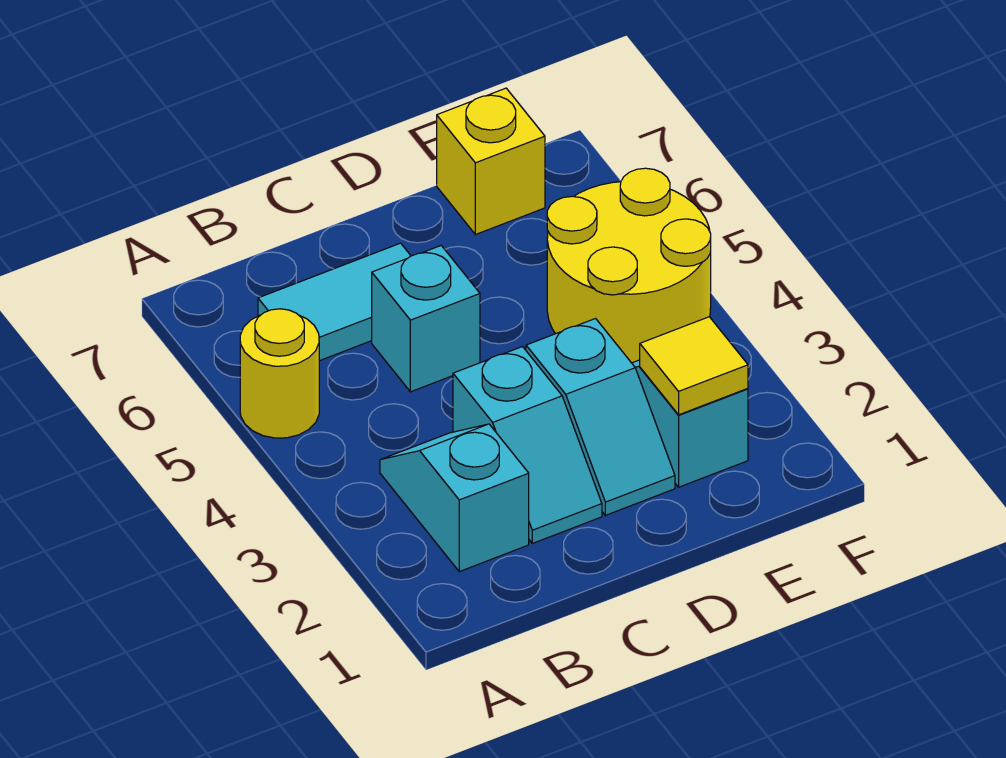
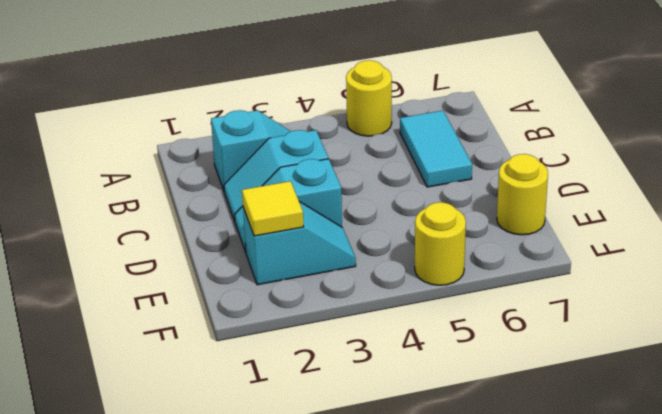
cyan brick C5 level 1 -> none
yellow round brick E4:F5 level 1 -> yellow round brick F5 level 1
yellow brick E7 level 1 -> yellow round brick E7 level 1

